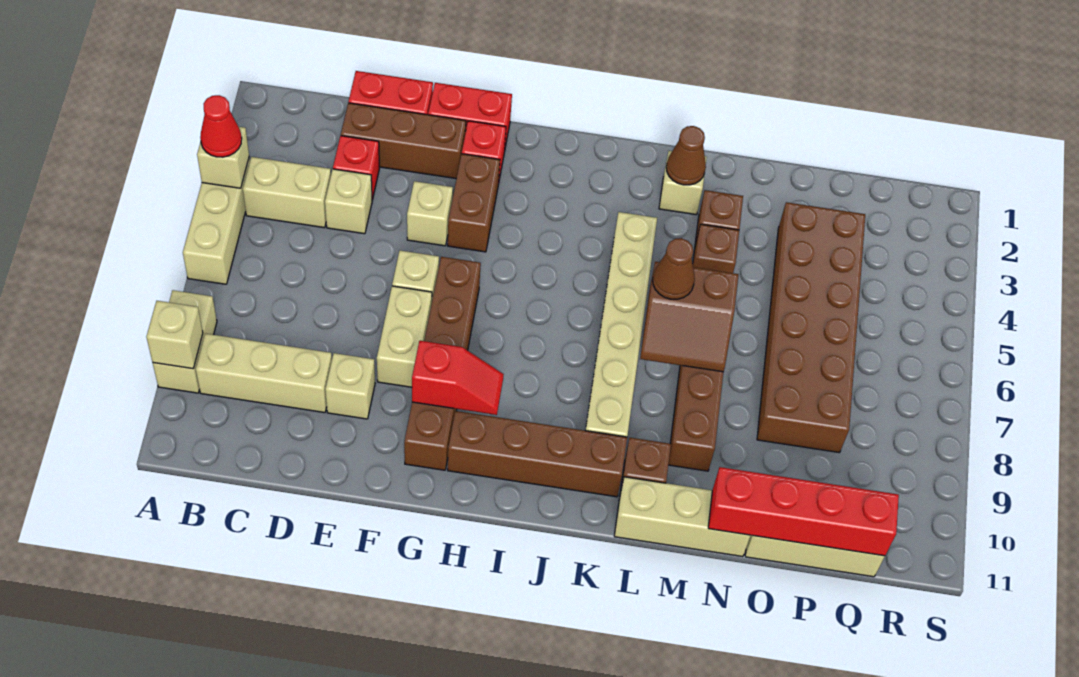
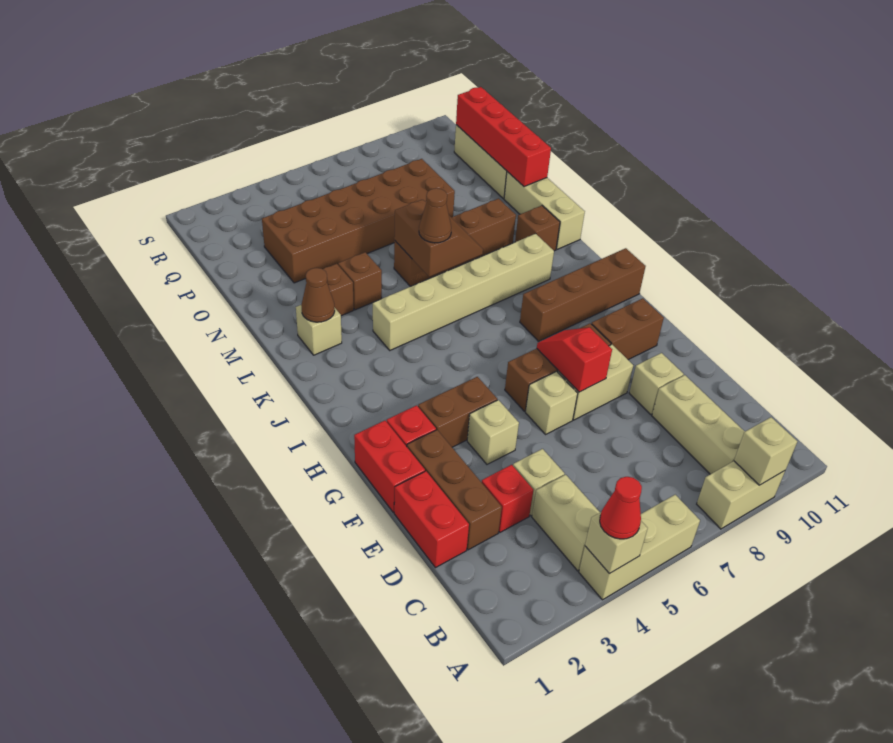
red slope G9:H9 level 2 top G -> red slope F7:G7 level 2 top F
brown brick H10:K10 level 1 -> brown brick I8:I11 level 1

